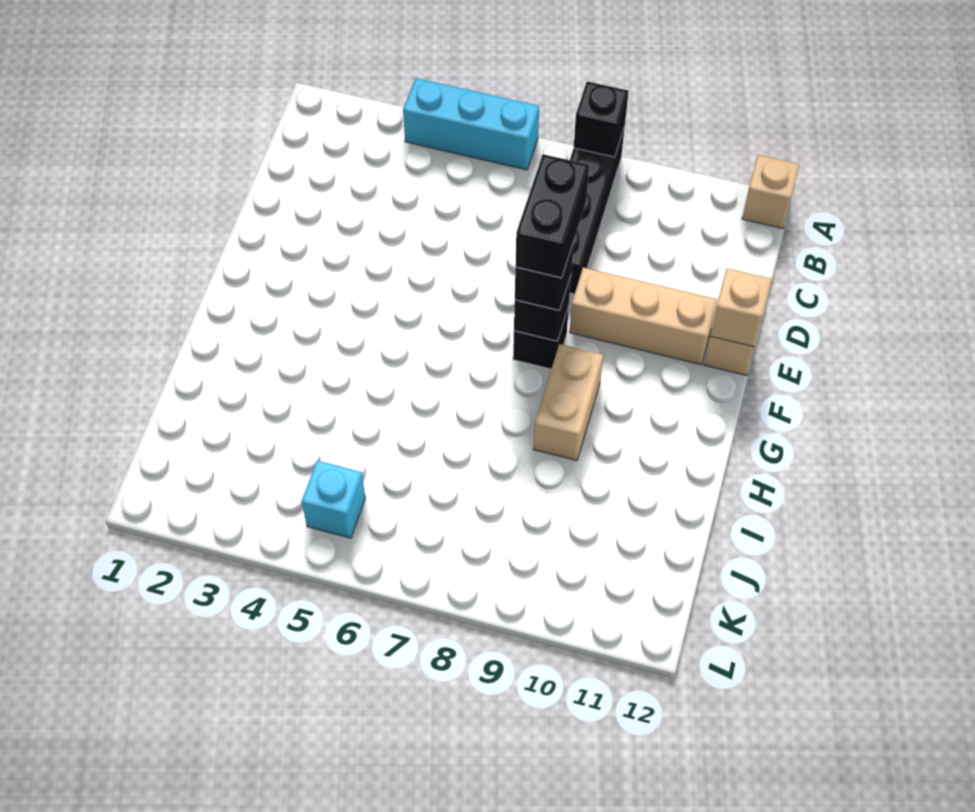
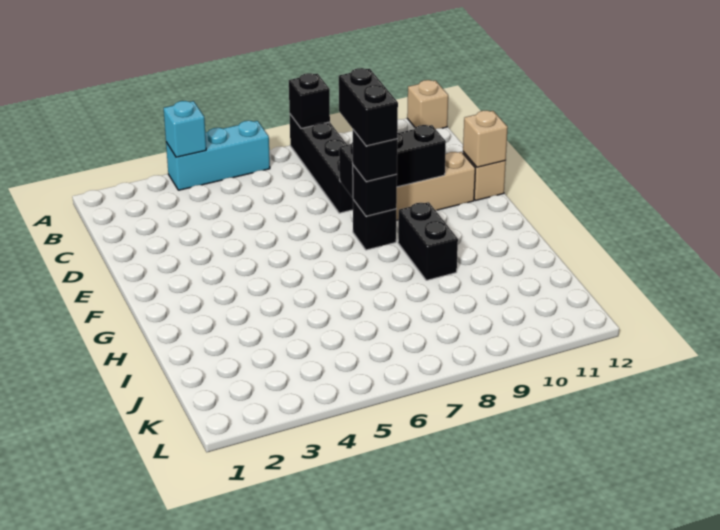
none -> black brick E8:E10 level 2
tan brick G9:H9 level 1 -> black brick G9:H9 level 1
cyan brick K5 level 1 -> cyan brick A4 level 2

